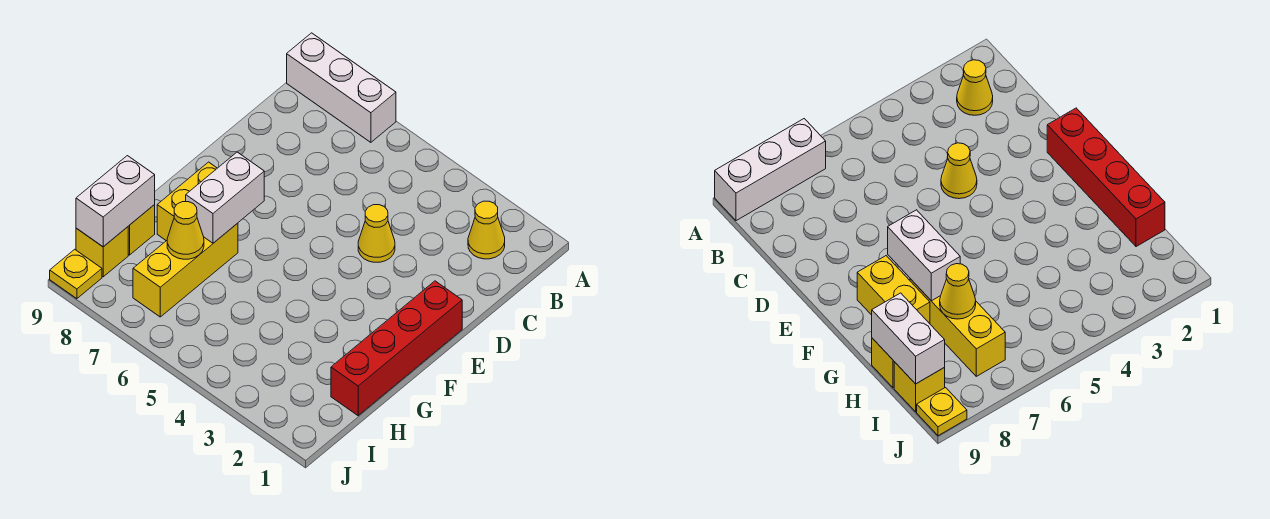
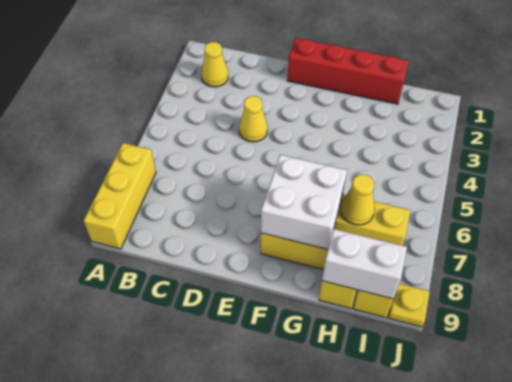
white brick A7:A9 level 1 -> yellow brick A7:A9 level 1
white brick F7:G7 level 2 -> white brick F7:G8 level 2

